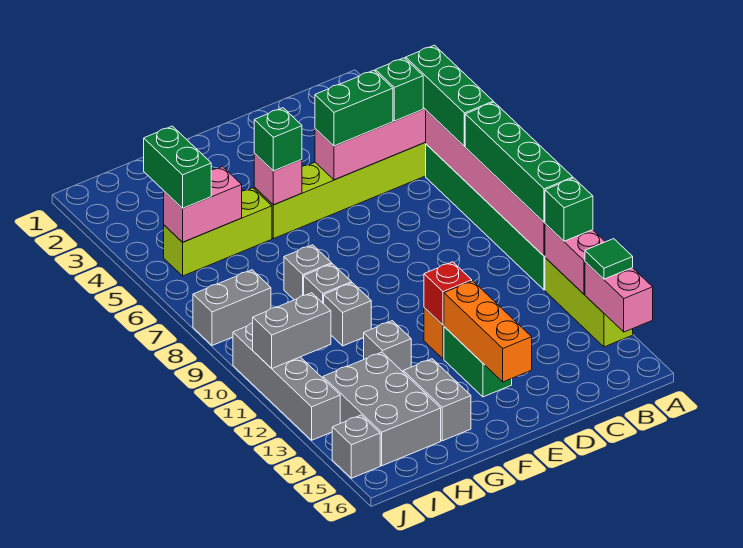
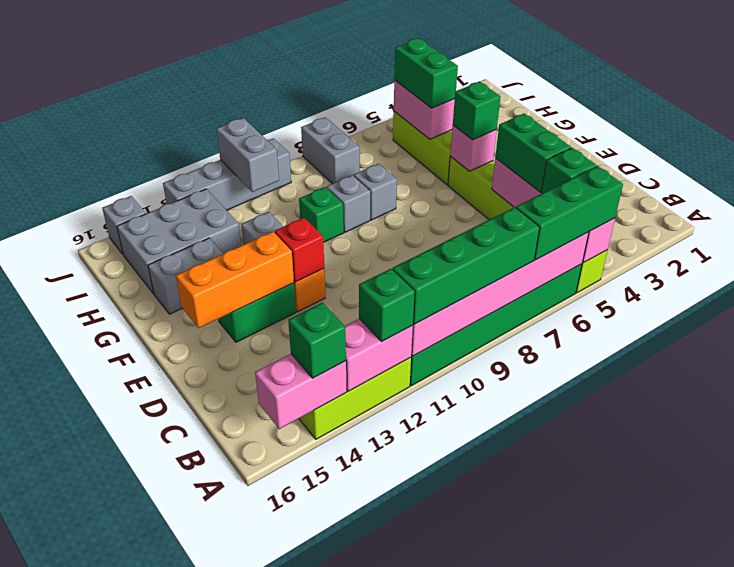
green tile A14 level 3 -> green brick A14 level 3
grey brick G10 level 1 -> green brick G10 level 1
green brick I4:I5 level 3 -> green brick H5:I5 level 3

